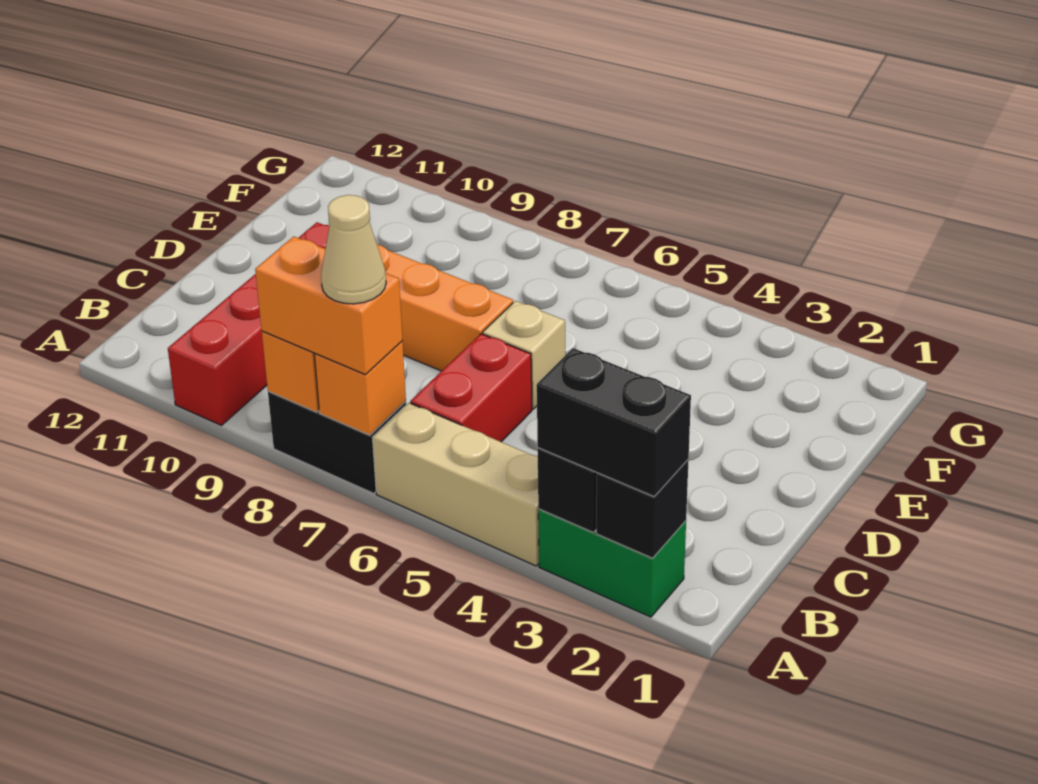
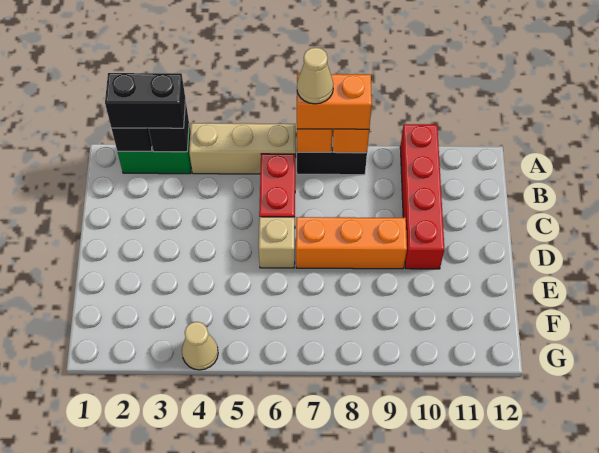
none -> tan cone G4 level 1

